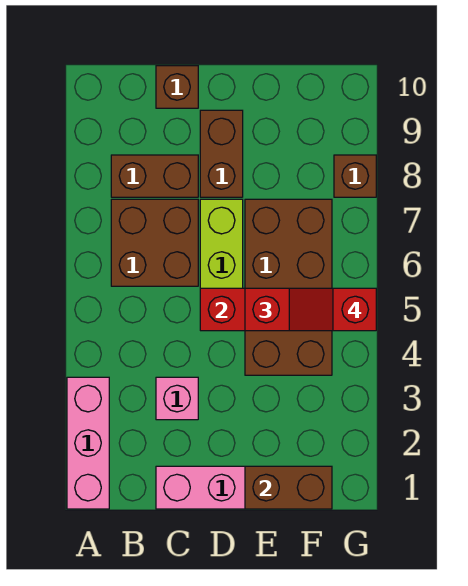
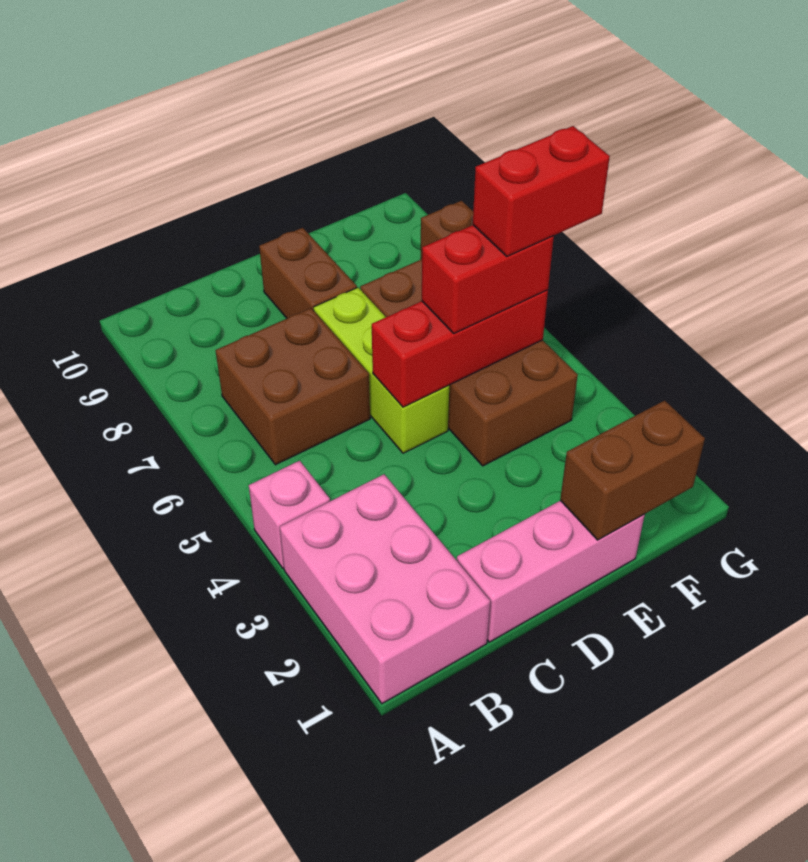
pink brick A1:A3 level 1 -> pink brick A1:B3 level 1
brown brick B8:C8 level 1 -> none
pink brick C3 level 1 -> pink brick A4 level 1
brown brick C10 level 1 -> none
red slope F5:G5 level 4 top G -> red brick F5:G5 level 4

